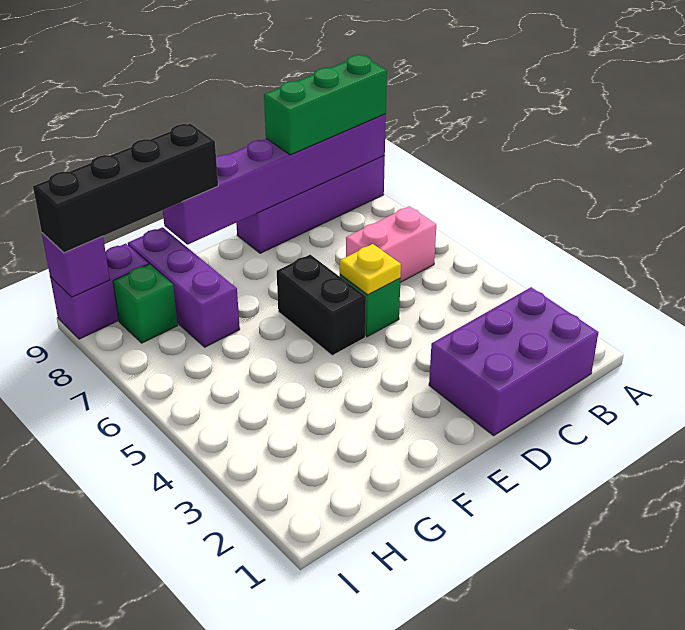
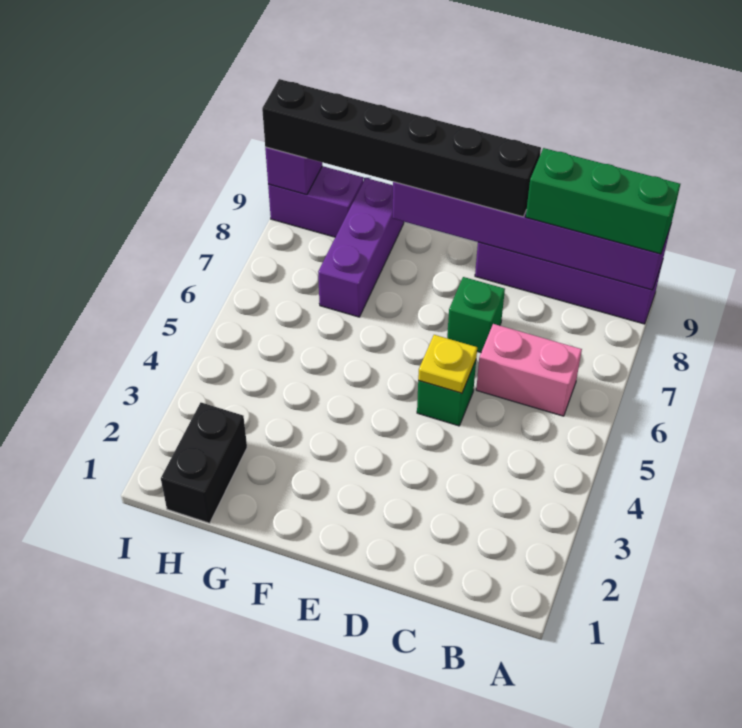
purple brick B1:D2 level 1 -> none
black brick E5:E6 level 1 -> black brick H1:H2 level 1
black brick F9:I9 level 3 -> black brick D9:I9 level 3
green brick H8 level 1 -> green brick D7 level 1

